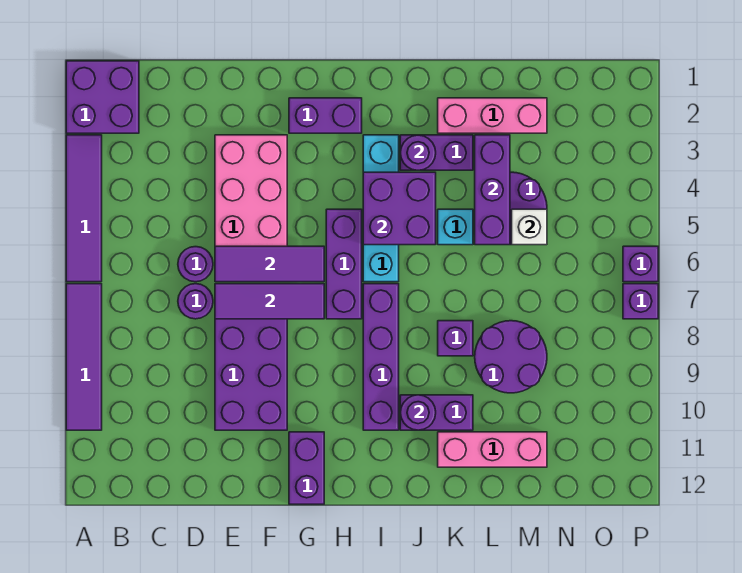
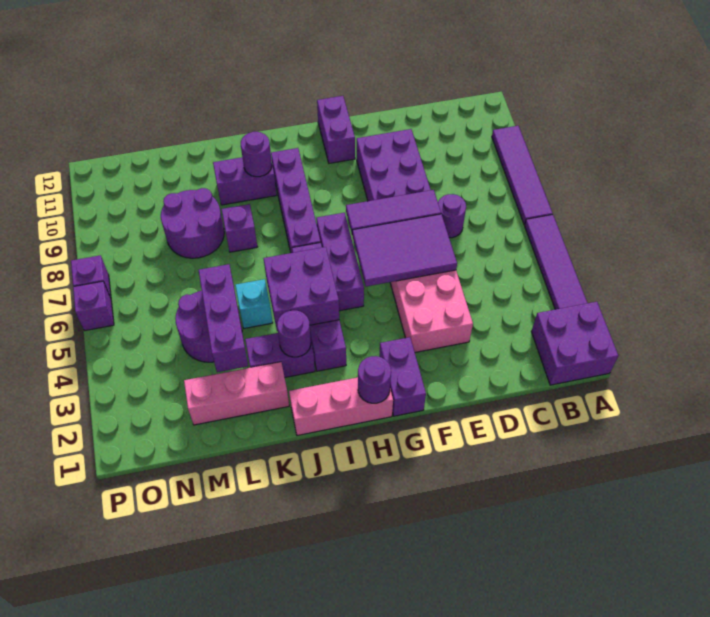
purple round brick D6 level 1 -> purple round brick H1 level 2
purple tile E6:G6 level 2 -> purple tile E5:G6 level 2
purple brick G2:H2 level 1 -> purple brick G1:G2 level 1
cyan brick I3:I6 level 1 -> purple brick I3:I6 level 1
pink brick K11:M11 level 1 -> pink brick H1:J1 level 1
white brick M5 level 2 -> none

